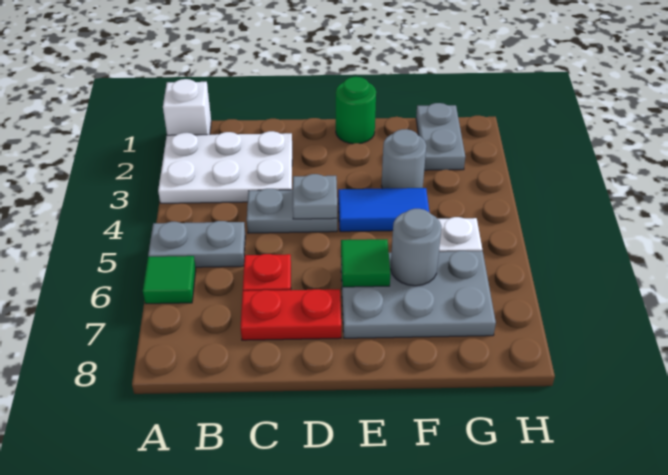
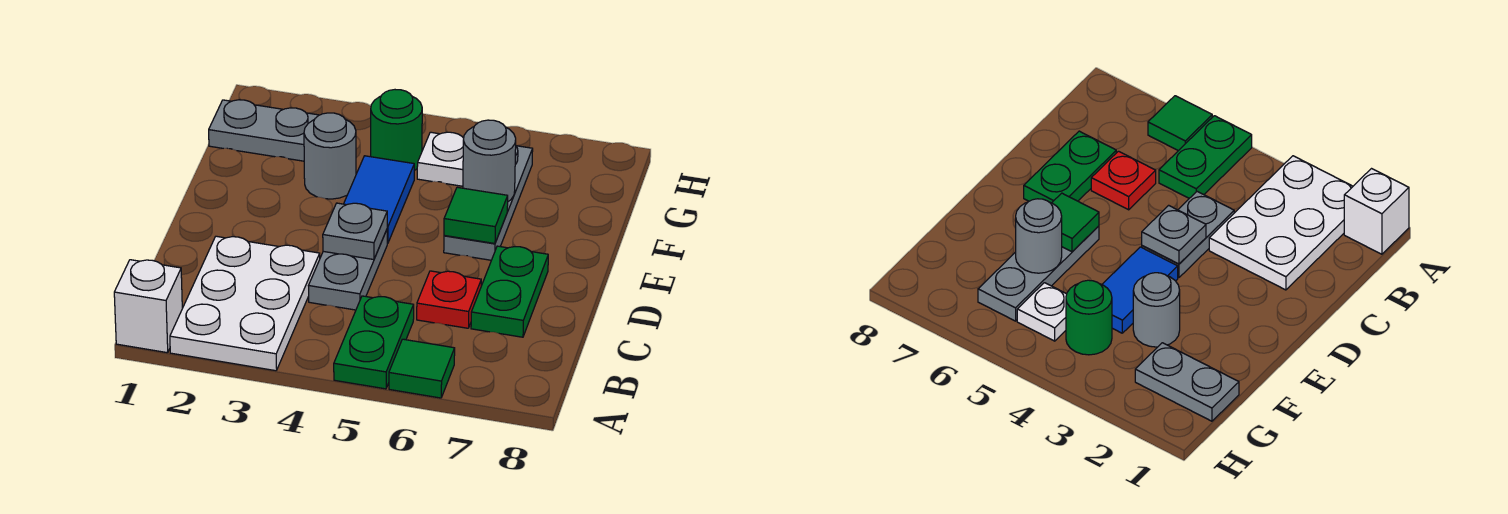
grey plate A5:B5 level 1 -> green plate A5:B5 level 1
red plate C7:D7 level 1 -> green plate C7:D7 level 1
green round brick E1 level 1 -> green round brick G4 level 1
grey plate E6:G7 level 1 -> grey plate E6:G6 level 1

